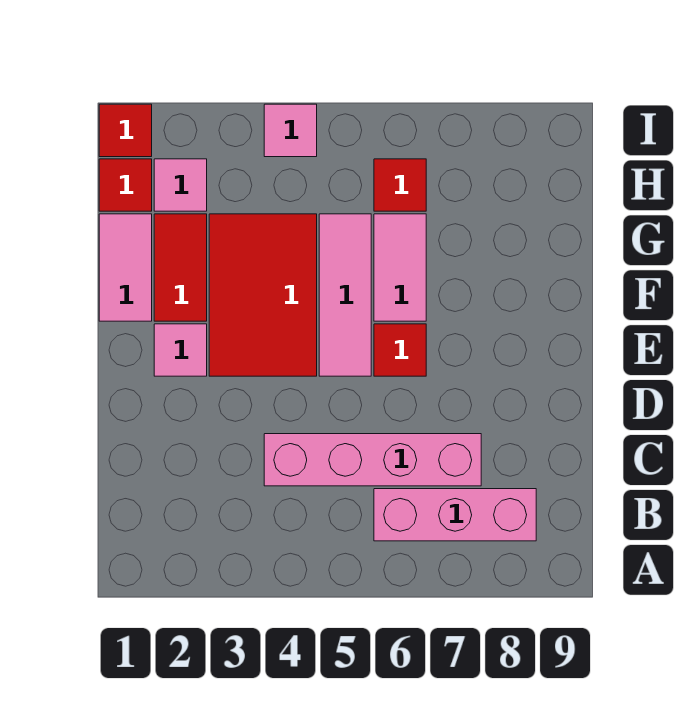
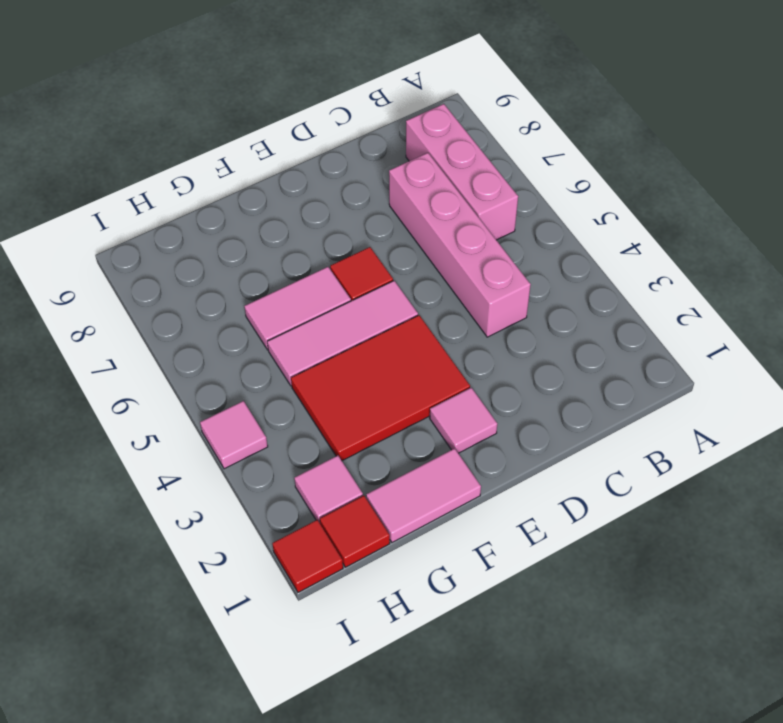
red tile F2:G2 level 1 -> none
red tile H6 level 1 -> none

